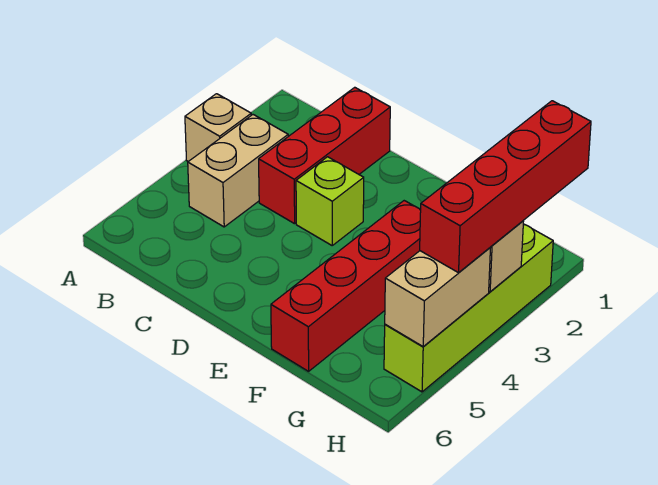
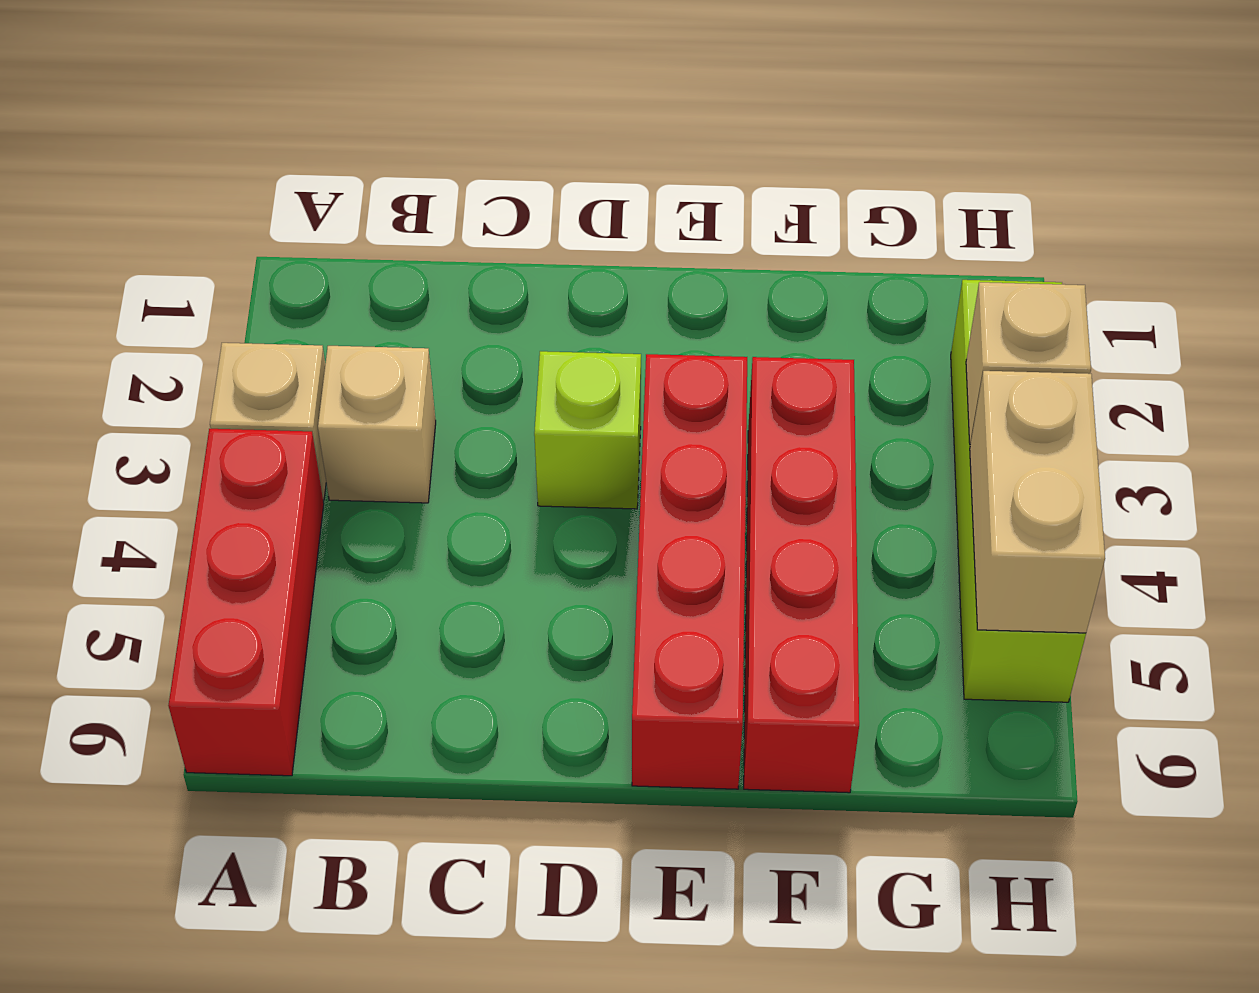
tan brick B3:B4 level 1 -> tan brick B3 level 1
red brick C1:C3 level 1 -> red brick A4:A6 level 1
red brick H1:H4 level 3 -> red brick E3:E6 level 1

